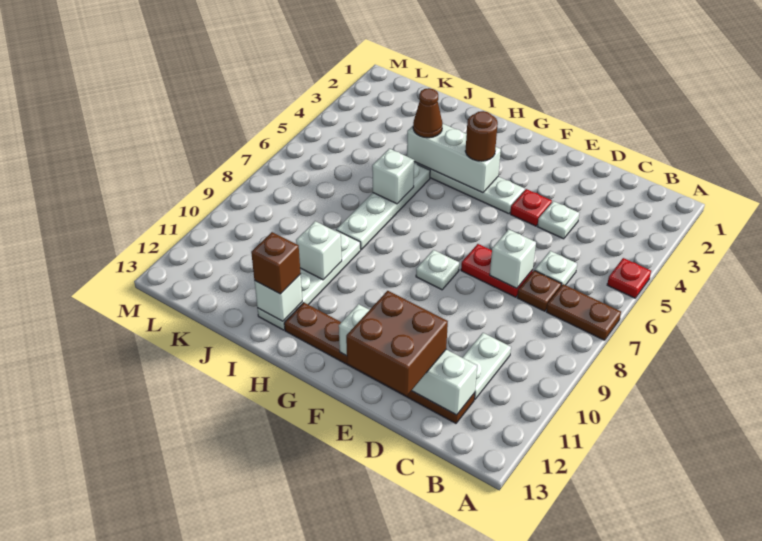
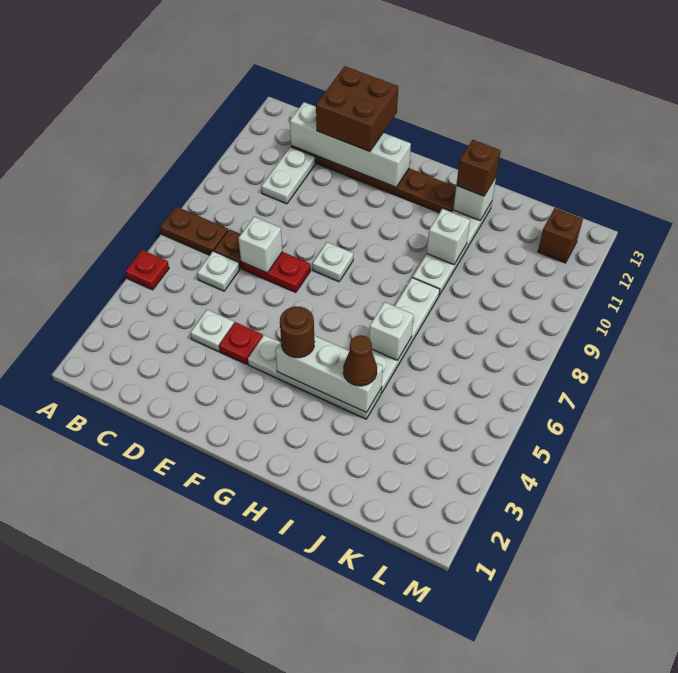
none -> brown brick L12 level 1

